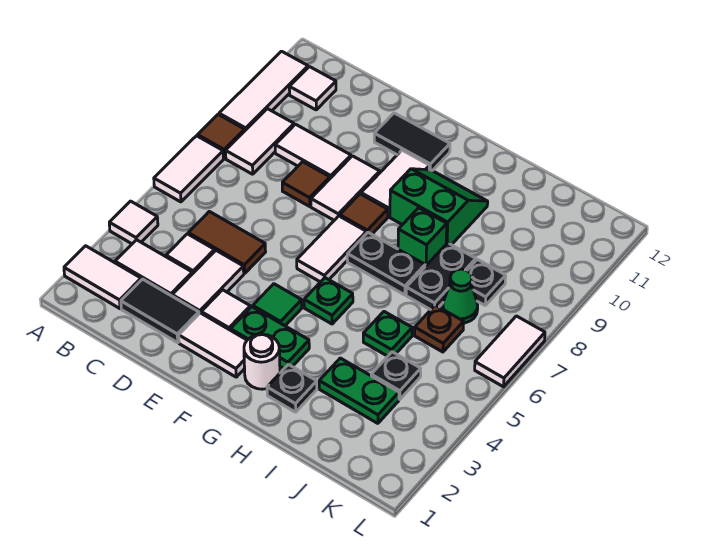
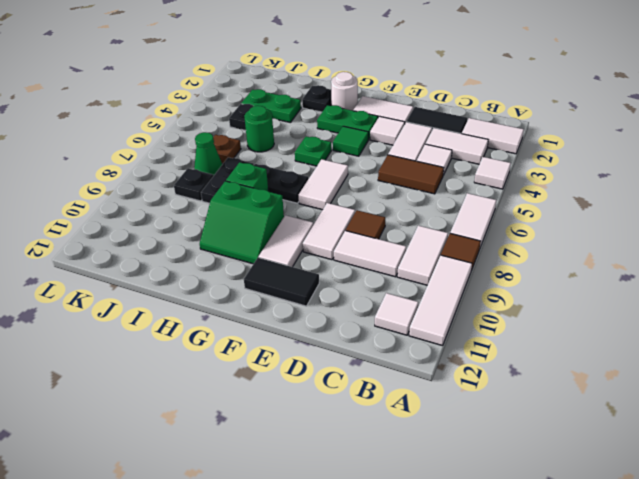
brown tile F8 level 1 -> none
green plate I5 level 1 -> green round brick I5 level 1
white tile L6:L7 level 1 -> none

